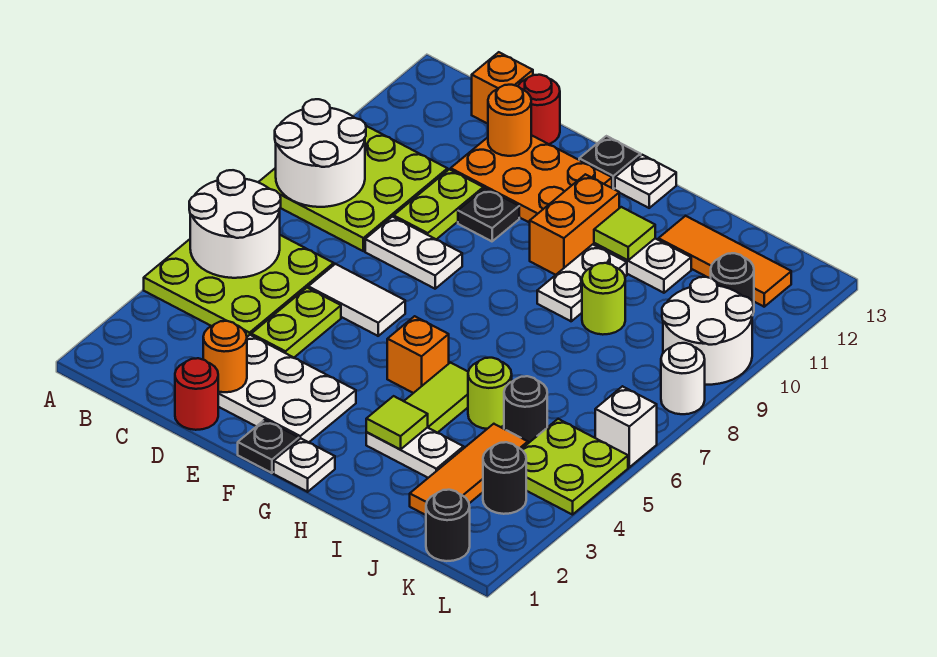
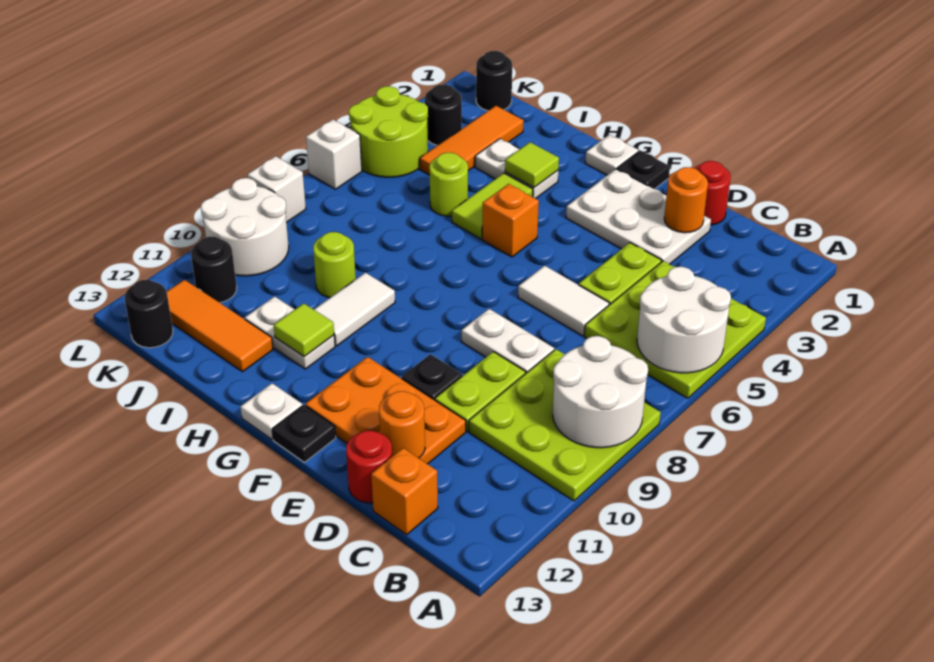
orange brick G10:G11 level 1 -> none
white plate H9:H10 level 1 -> white tile H9:H10 level 1
black round brick J5 level 1 -> black round brick K13 level 1
lime plate K4:L5 level 1 -> lime round brick K4:L5 level 1
white round brick L8 level 1 -> white brick L8 level 1

